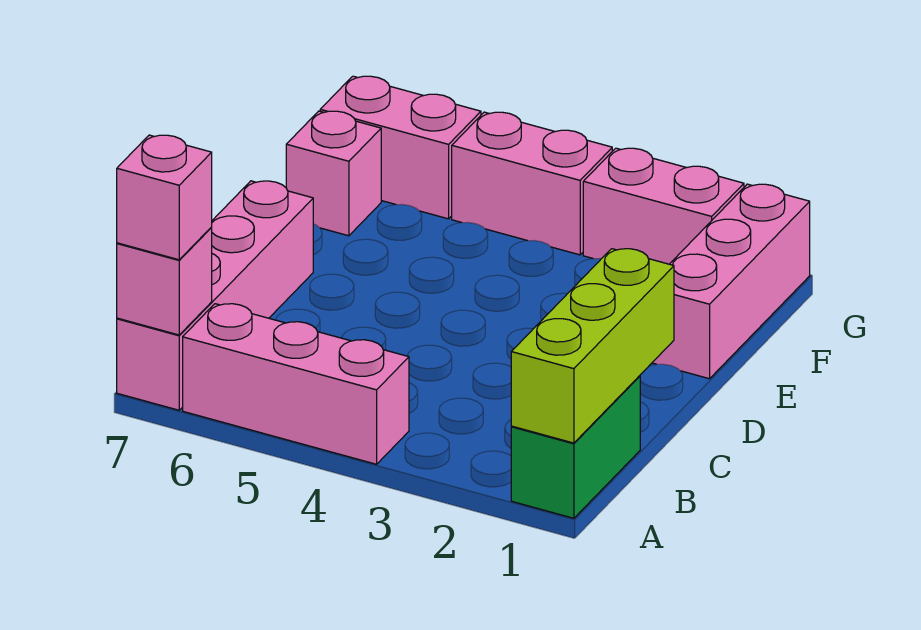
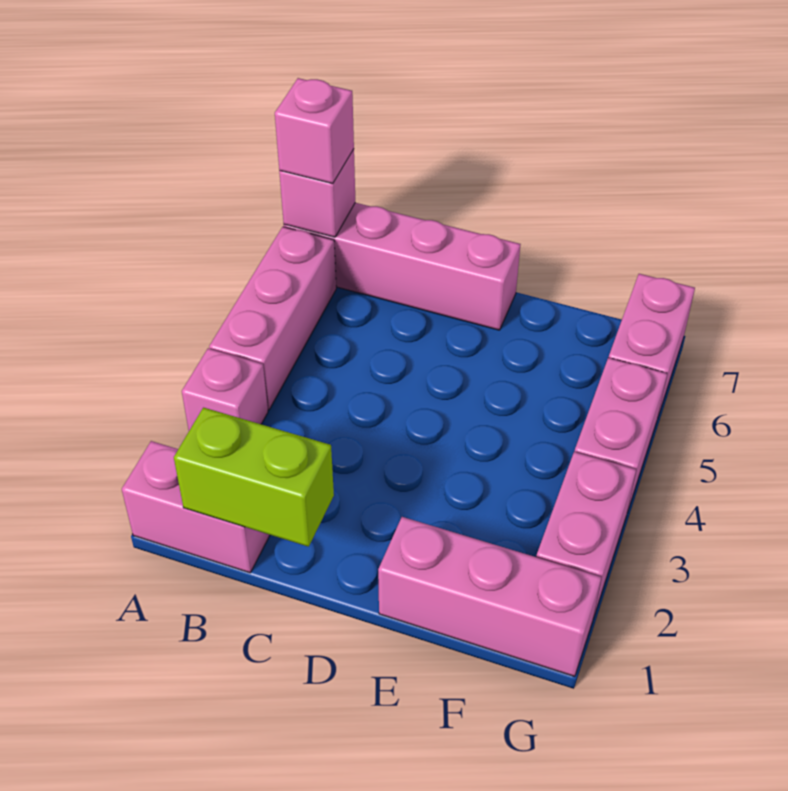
green brick A1:B1 level 1 -> pink brick A1:B1 level 1
lime brick A1:C1 level 2 -> lime brick B1:C1 level 2
pink brick F7 level 1 -> pink brick A3 level 1

